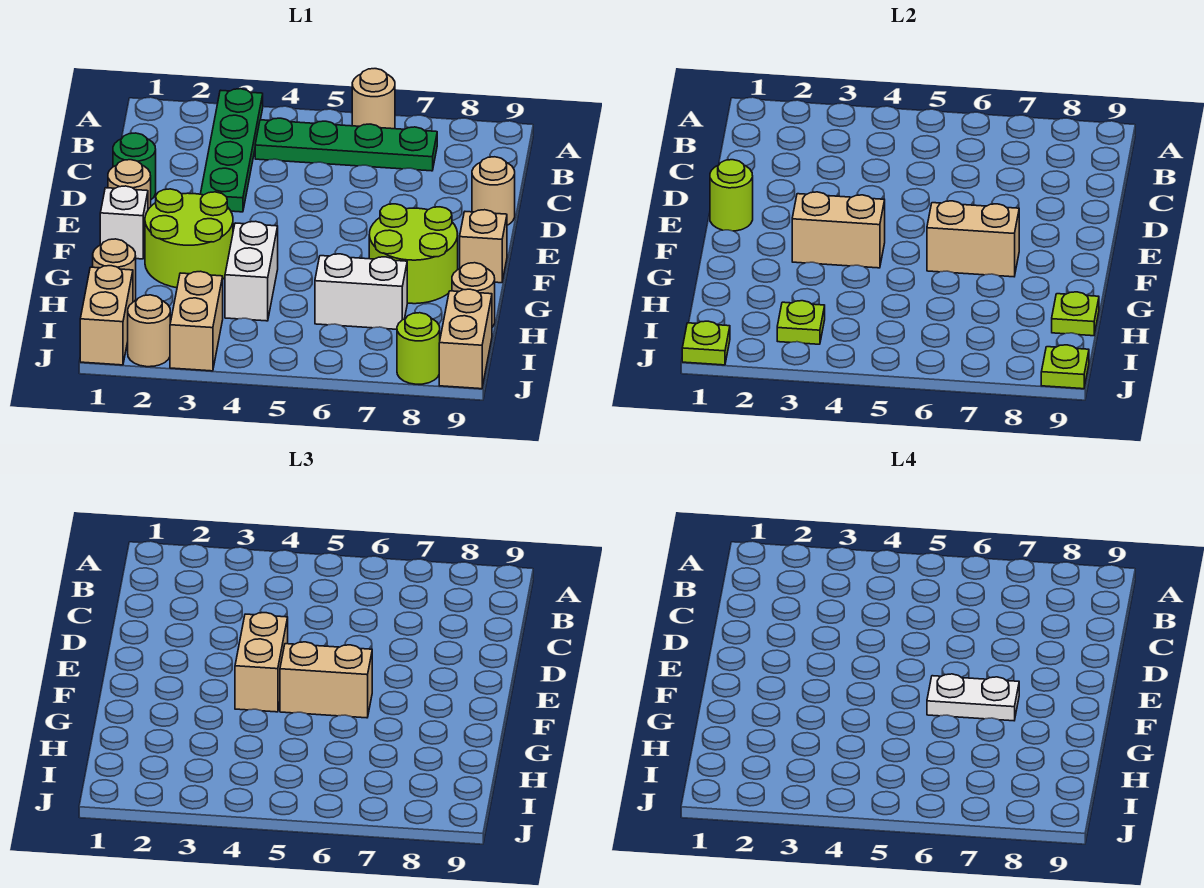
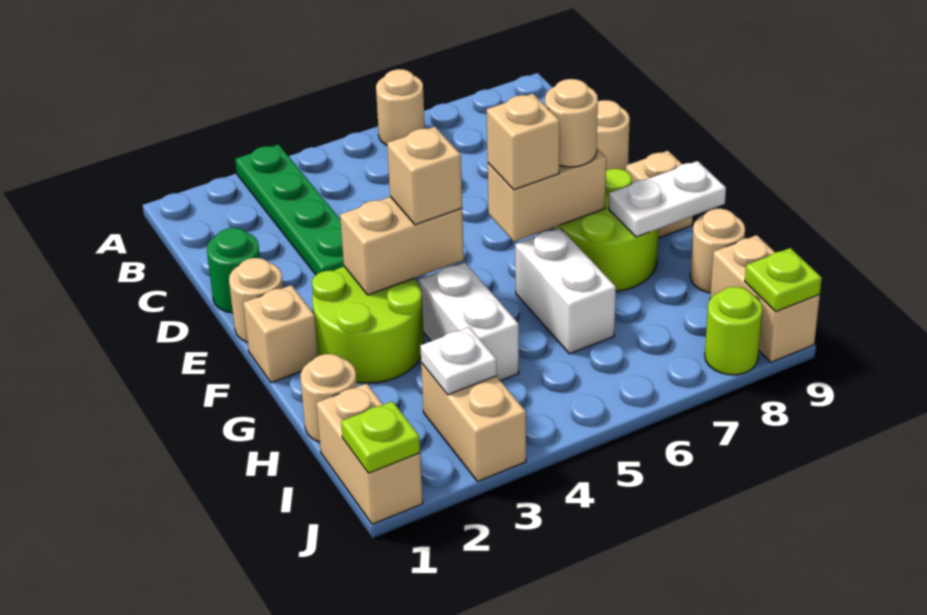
green plate B4:B7 level 1 -> none
lime round brick E1 level 2 -> none
tan brick E4:F4 level 3 -> tan brick F4 level 3
white brick F1 level 1 -> tan brick F1 level 1
tan brick F5:F6 level 3 -> tan brick F6 level 3
white plate F6:F7 level 4 -> white plate G8:G9 level 2
white brick H6:H7 level 1 -> white brick G6:H6 level 1
lime plate H9 level 2 -> none
lime plate I3 level 2 -> white plate I3 level 2
tan round brick J2 level 1 -> tan round brick F7 level 3

